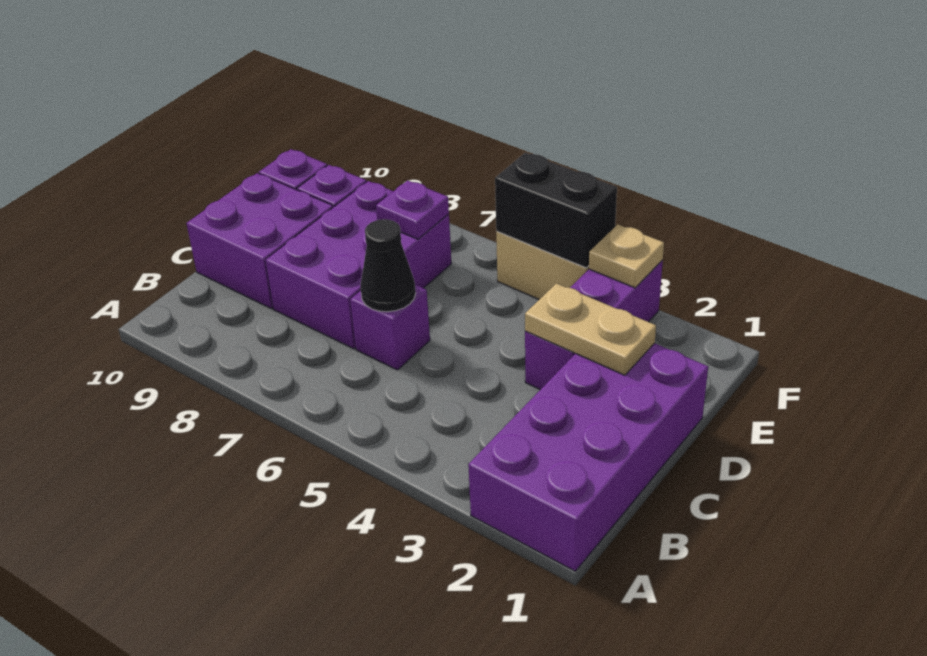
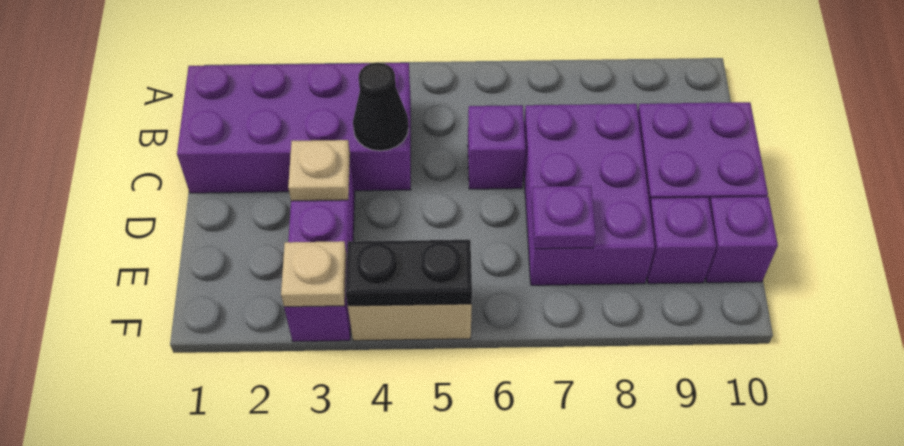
purple brick A1:D2 level 1 -> purple brick B1:C4 level 1
black cone C6 level 2 -> black cone C4 level 2
tan plate D2:D3 level 2 -> tan plate D3 level 2
black brick F4:F5 level 2 -> black plate F4:F5 level 2

